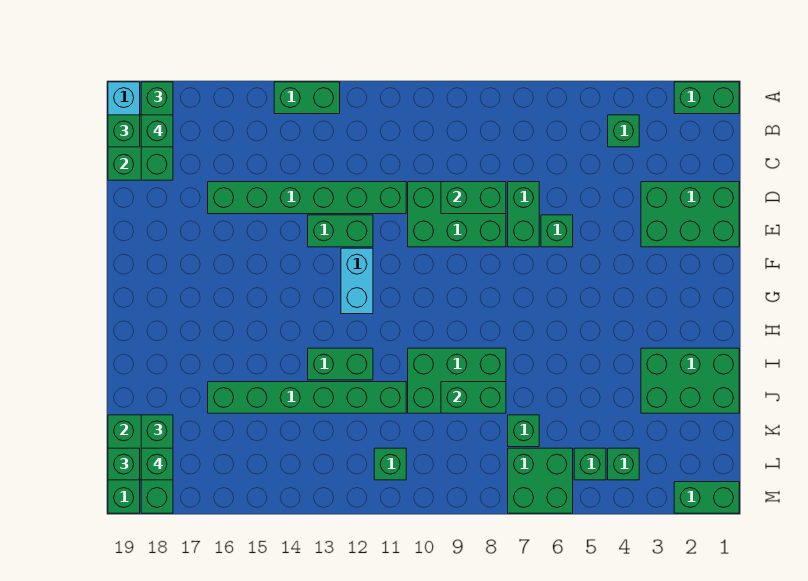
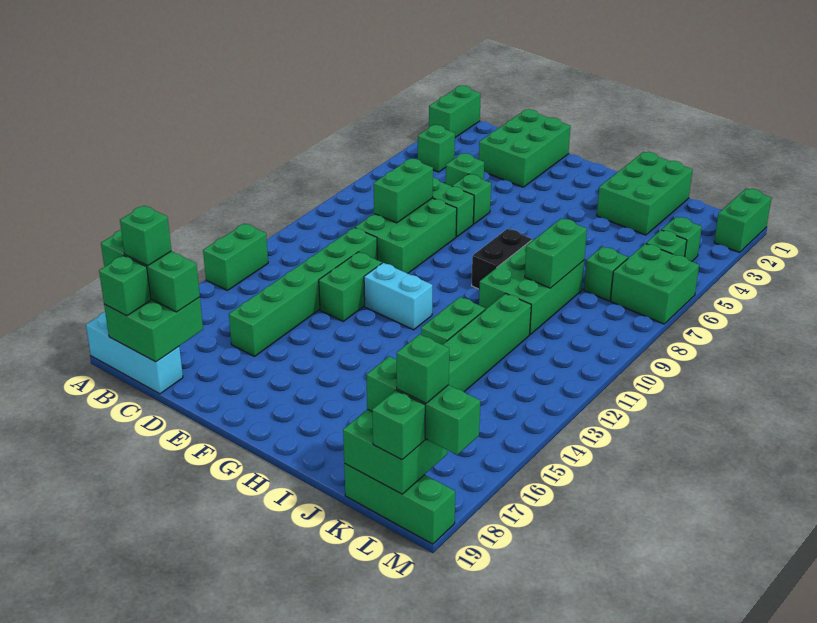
none -> black brick H8:H9 level 1
green brick L11 level 1 -> green brick D5 level 1

